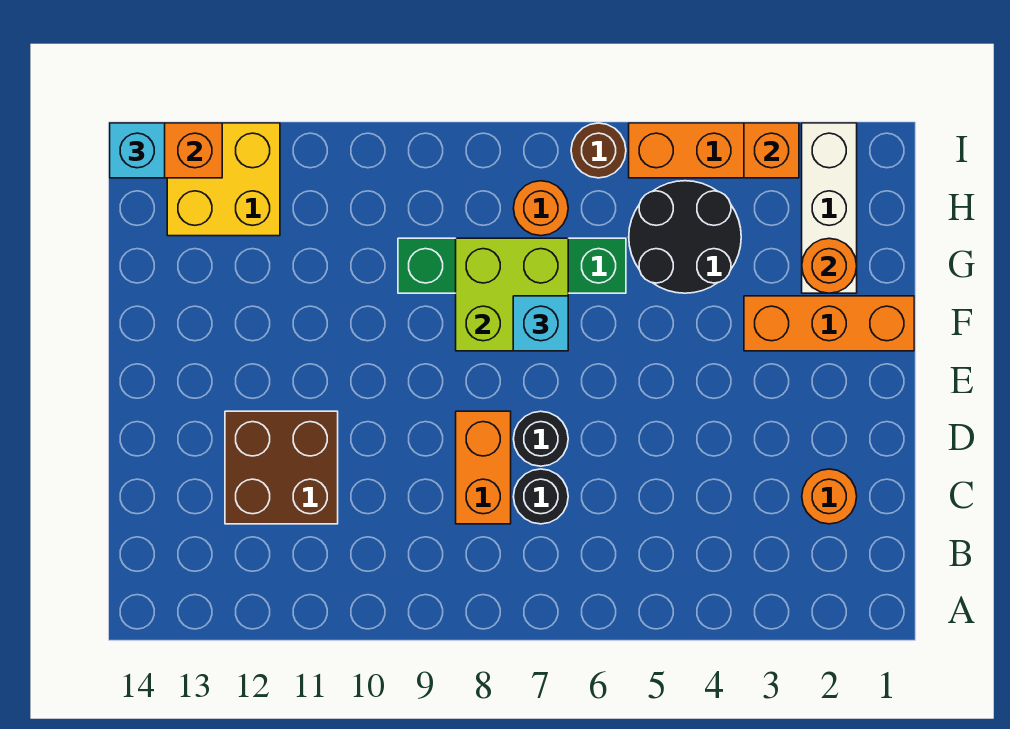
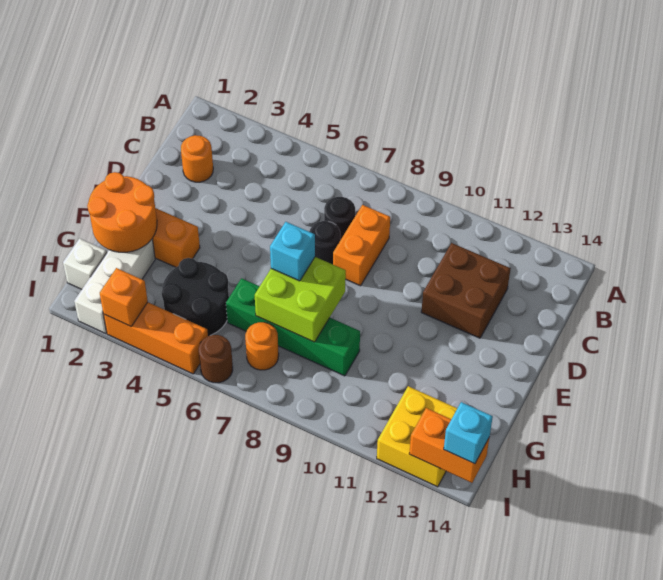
orange round brick G2 level 2 -> orange round brick F1:G2 level 2
none -> white brick H1 level 1

